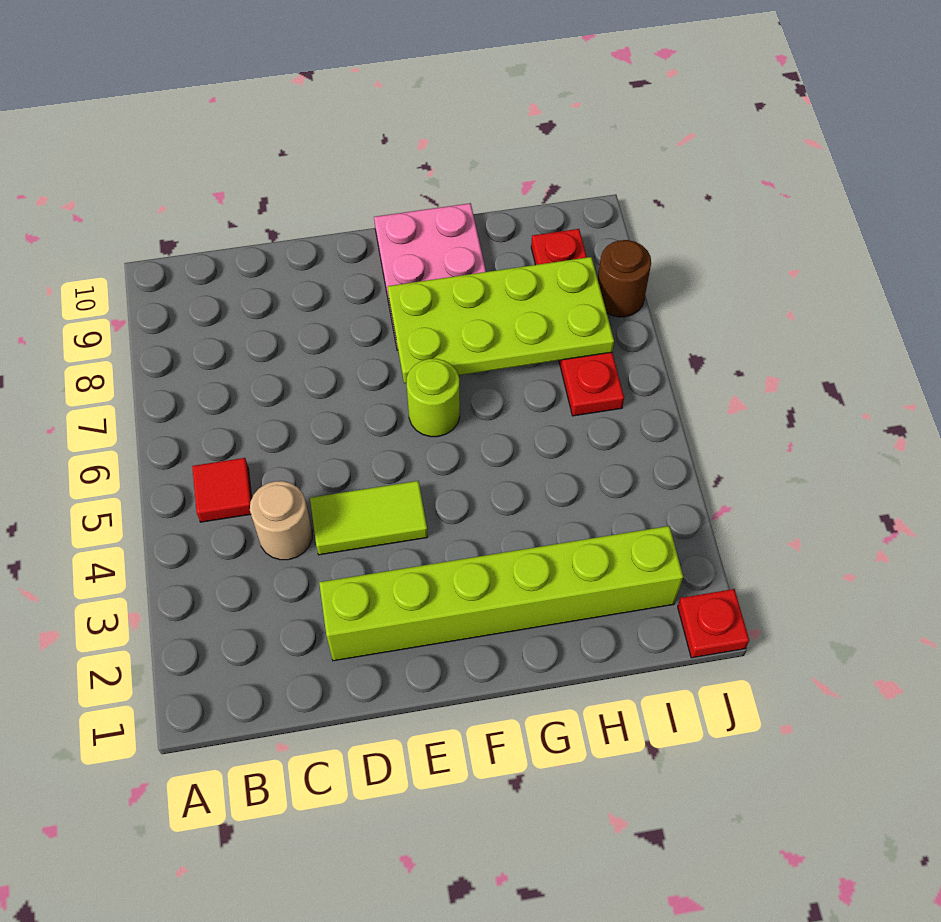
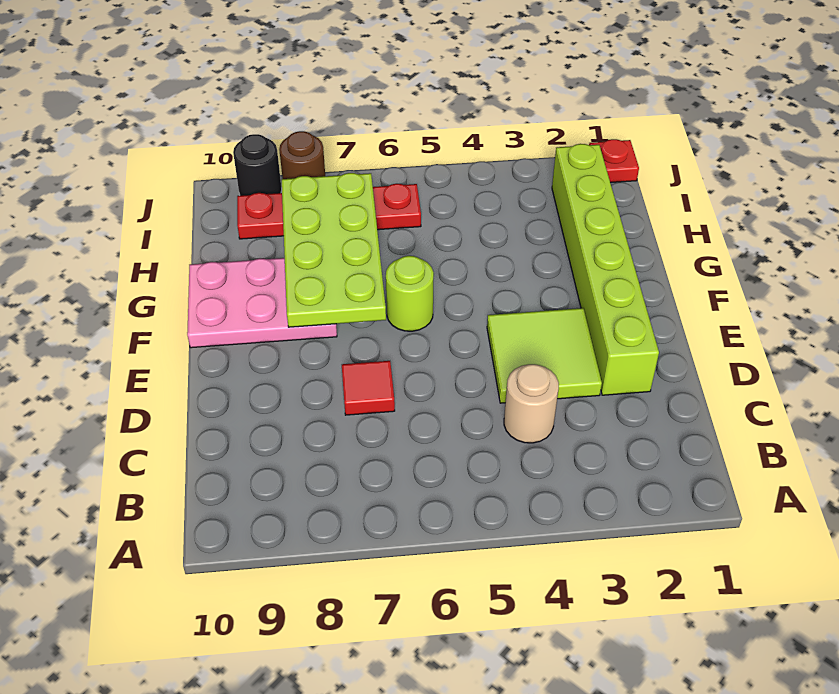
red tile B5 level 1 -> red tile D7 level 1
lime tile D4:E4 level 1 -> lime tile D3:E4 level 1
none -> black round brick J9 level 1

